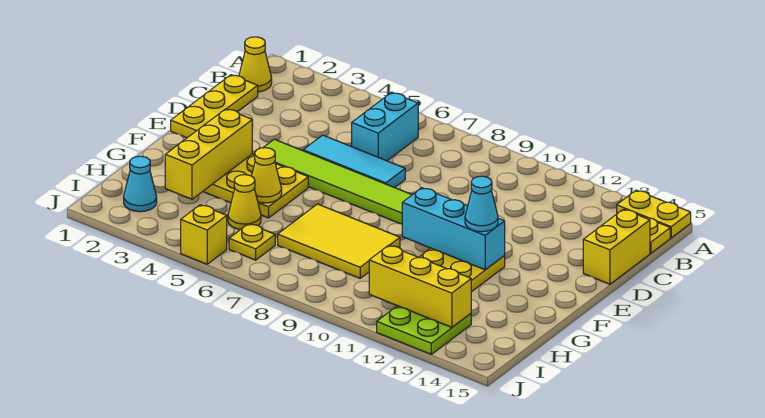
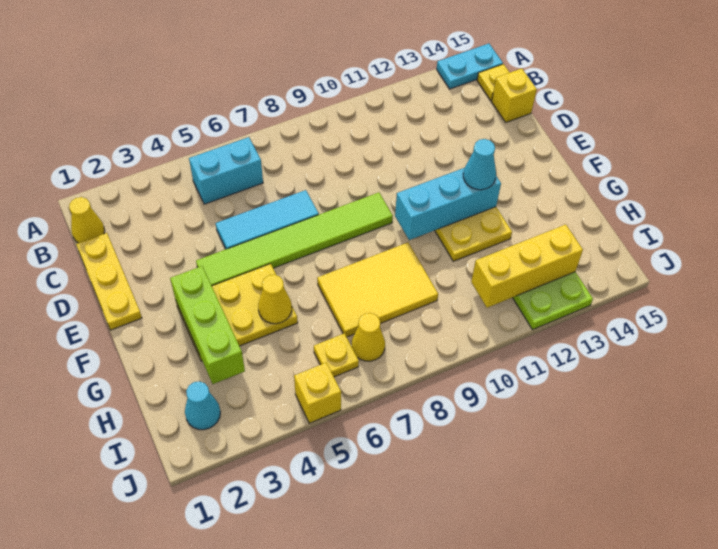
yellow plate A14:A15 level 1 -> cyan plate A14:A15 level 1
cyan brick B6:C6 level 1 -> cyan brick B5:B6 level 1
yellow brick C15:D15 level 1 -> yellow brick C15 level 1
yellow brick F3:H3 level 2 -> lime brick F3:H3 level 2
yellow cone H5 level 1 -> yellow cone I7 level 1

